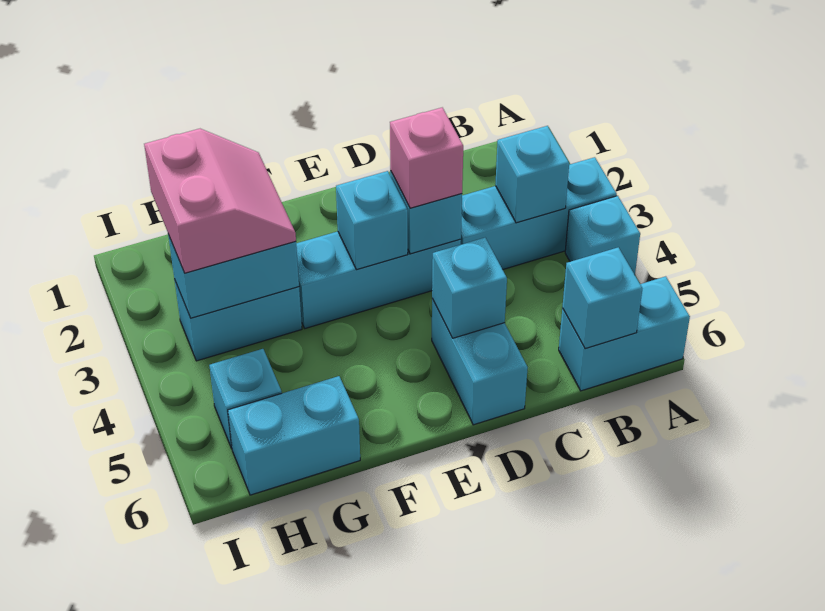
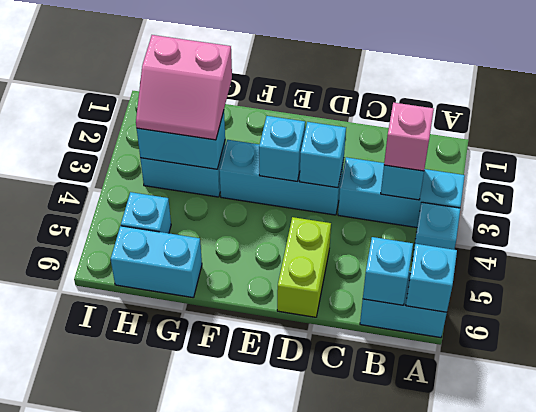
pink brick D3 level 3 -> pink brick B3 level 3
cyan brick D5:D6 level 1 -> lime brick D5:D6 level 1
cyan brick D5 level 2 -> cyan brick A6 level 2
pink slope G2:H3 level 3 top H -> pink slope G2:H3 level 3 top 2

